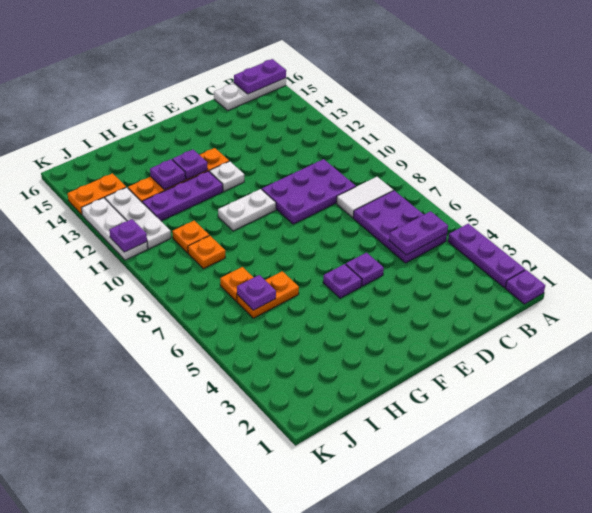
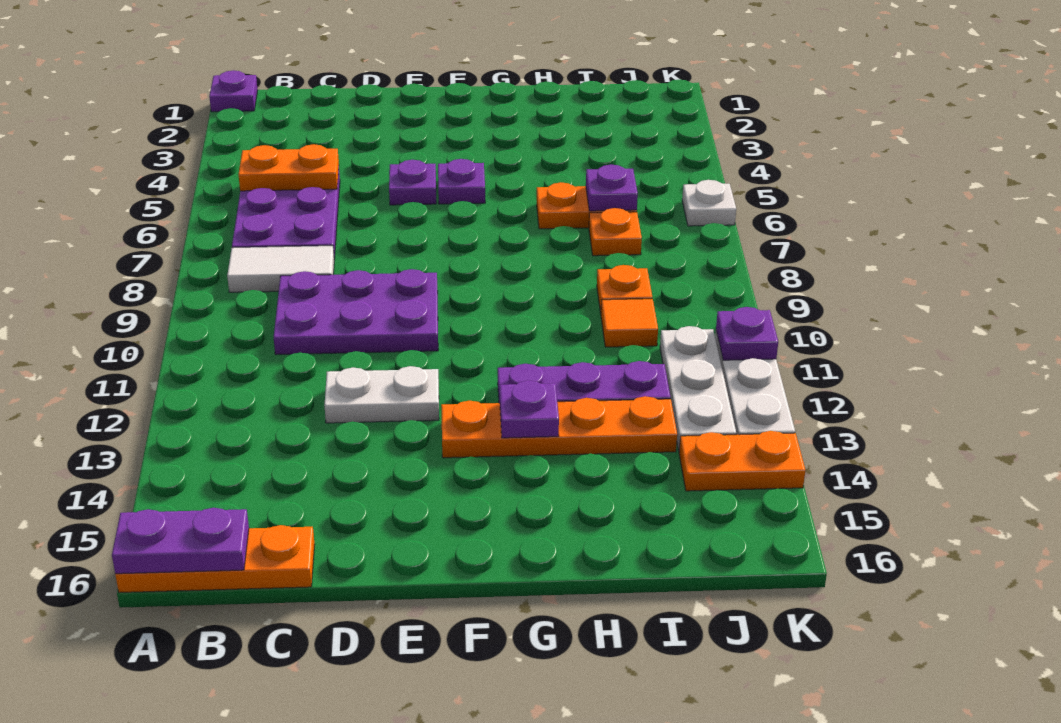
purple plate A2:A4 level 1 -> none
white plate A16:C16 level 1 -> orange plate A16:C16 level 1
purple plate B5:C5 level 2 -> orange plate B5:C5 level 2
white plate F10:G10 level 1 -> white plate D12:E12 level 1
white plate F12 level 1 -> white plate K6 level 1
purple plate H13 level 2 -> none
orange plate I10 level 1 -> orange tile I10 level 1

